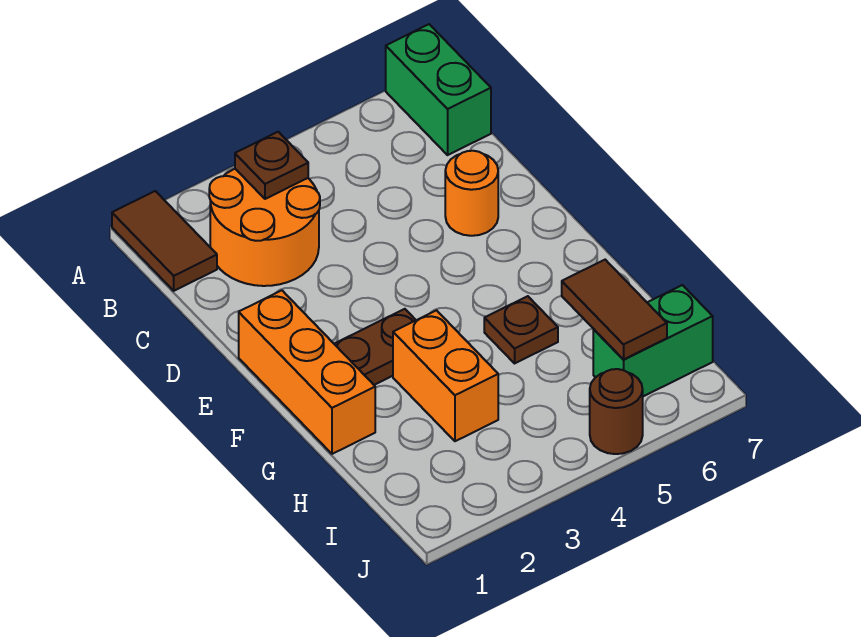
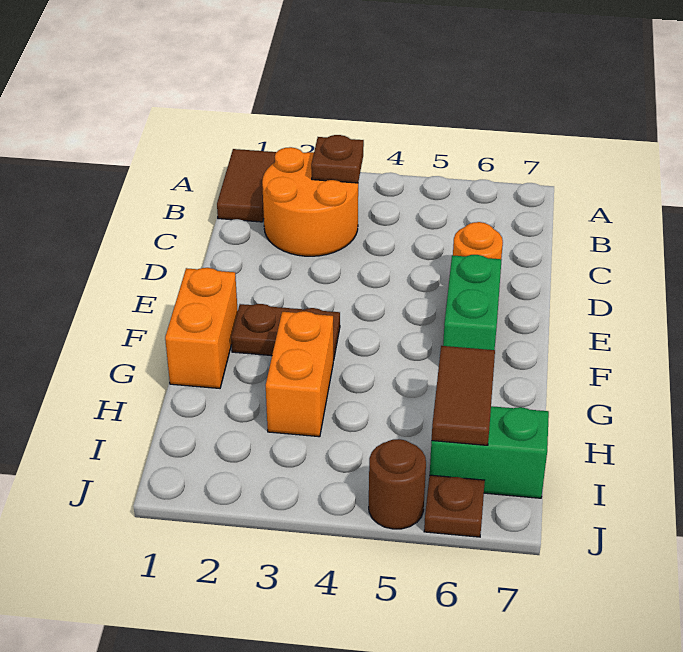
green brick A7:B7 level 1 -> green brick E6:F6 level 1
orange brick E1:G1 level 1 -> orange brick F1:G1 level 1
brown plate G5 level 1 -> brown plate J6 level 1

